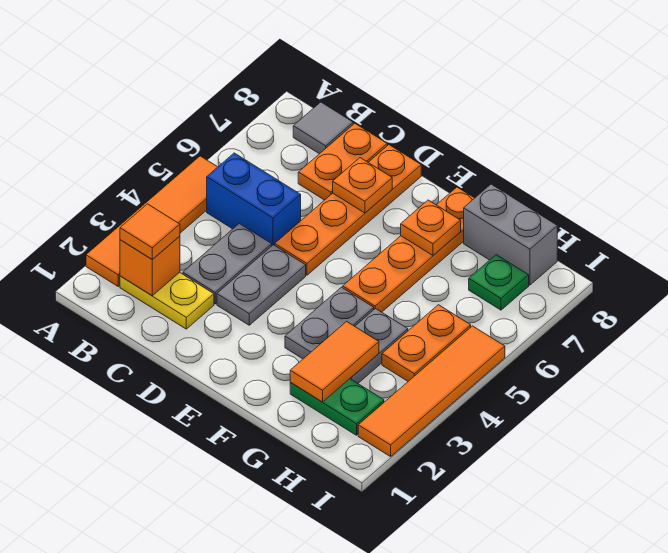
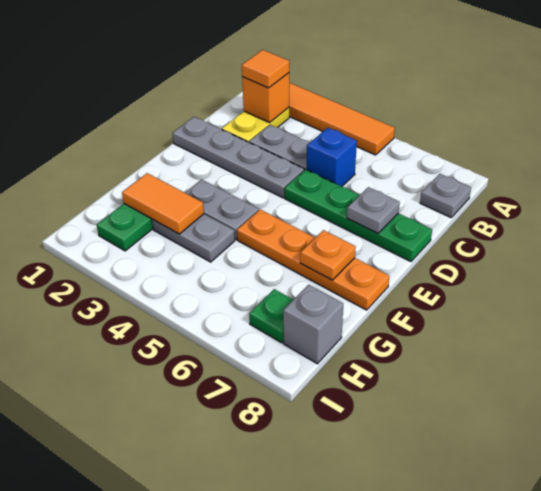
blue brick B5:C5 level 1 -> blue brick C5 level 1
grey tile B8 level 1 -> grey plate B8 level 1
orange plate C7:C8 level 1 -> none
grey plate D3:D4 level 1 -> grey plate D1:D4 level 1
orange plate D5:D8 level 1 -> green plate D5:D8 level 1
orange plate D7 level 2 -> grey plate D7 level 2
grey brick G8:H8 level 1 -> grey brick H8 level 1
orange plate H4:H5 level 1 -> none
orange tile I2:I5 level 1 -> none

